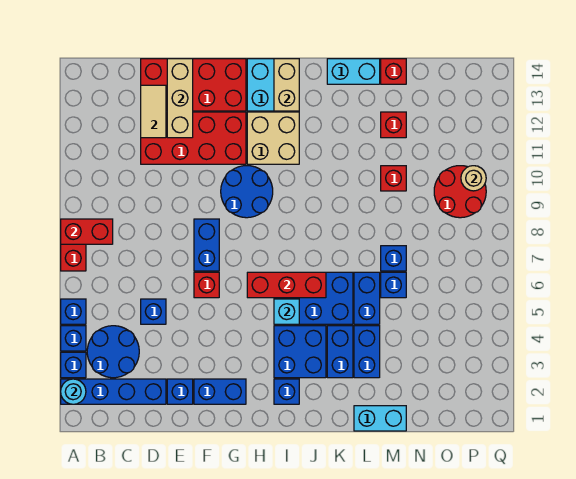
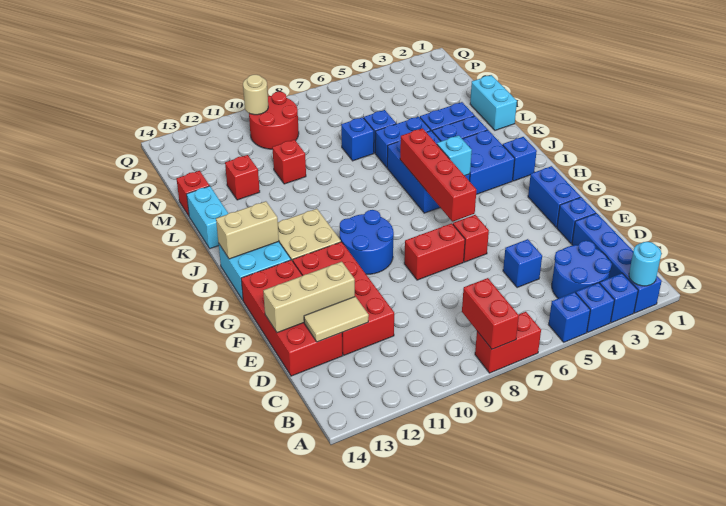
blue brick F7:F8 level 1 -> red brick F7:F8 level 1
red brick H6:J6 level 2 -> red brick G6:J6 level 2

